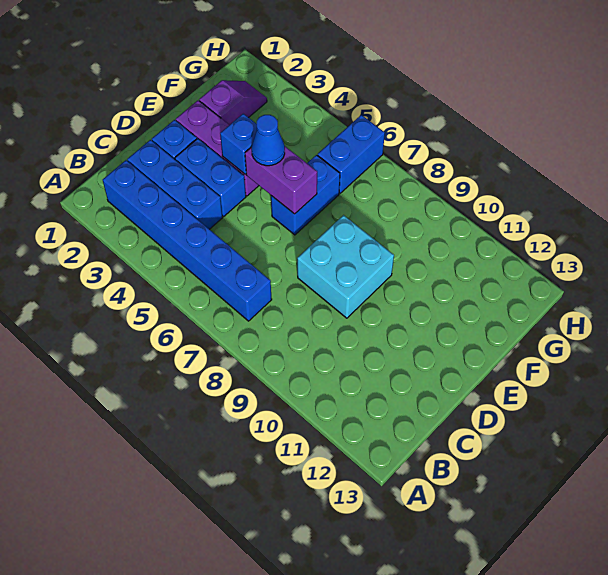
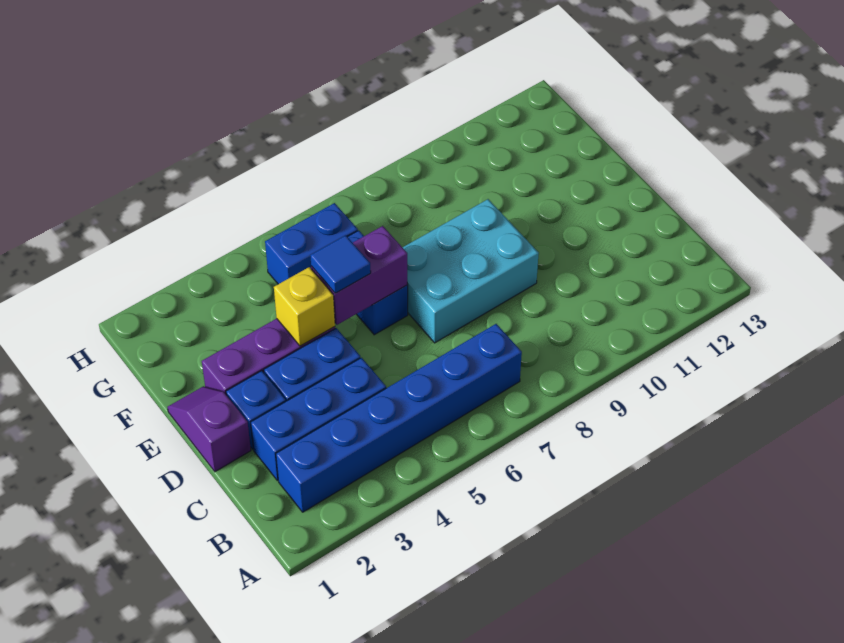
cyan brick D8:E9 level 1 -> cyan brick D7:E9 level 1
blue brick E4 level 2 -> yellow brick E4 level 2
blue cone E5 level 3 -> blue tile E5 level 3
purple slope F2:G2 level 1 top F -> purple slope D1:E1 level 1 top D
blue brick G6:H6 level 1 -> blue brick G5:G6 level 1

